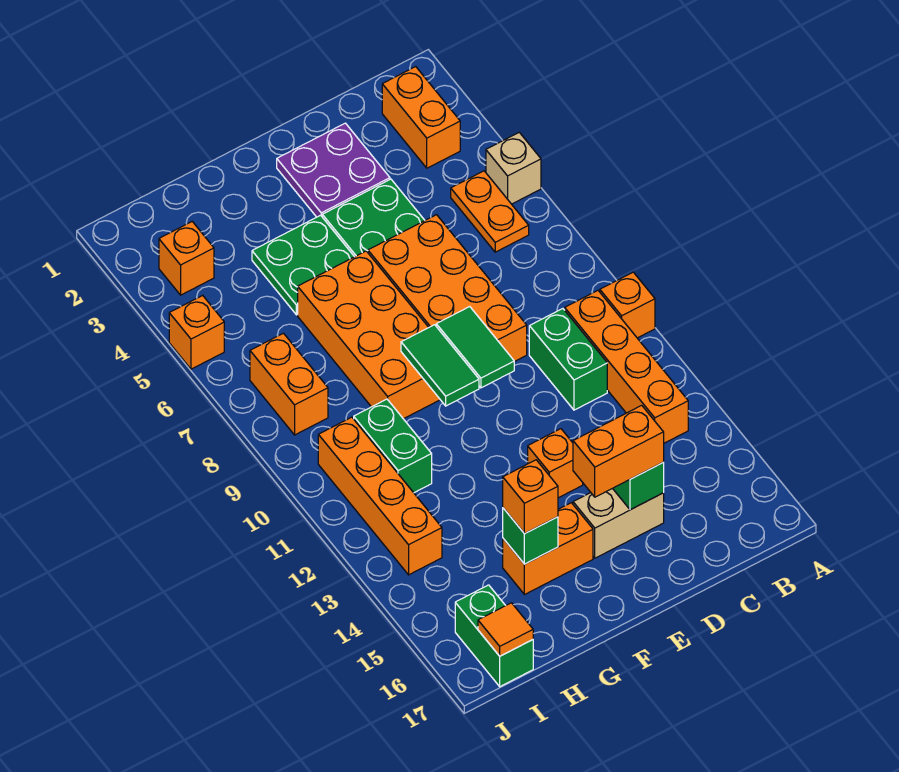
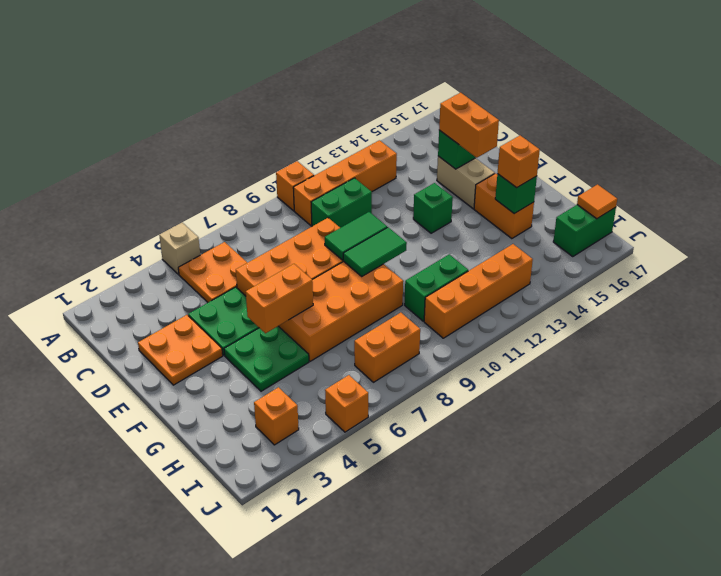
orange brick B2:B3 level 1 -> orange brick F5:F6 level 2
orange plate B5:B6 level 1 -> orange plate B5:C6 level 1
purple plate D2:E3 level 1 -> orange plate D2:E3 level 1
orange brick E13 level 1 -> green brick E13 level 1

